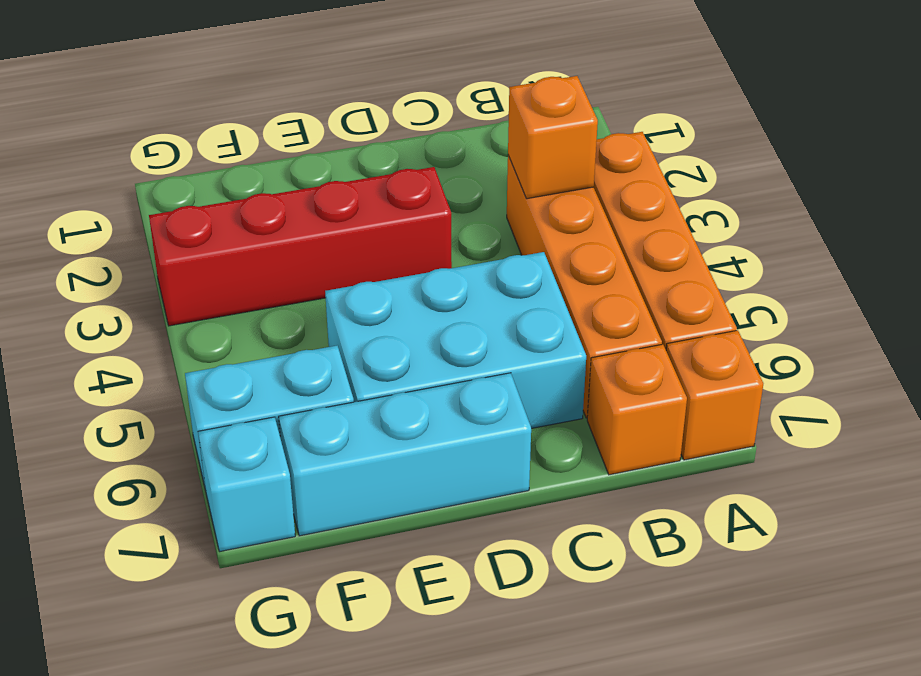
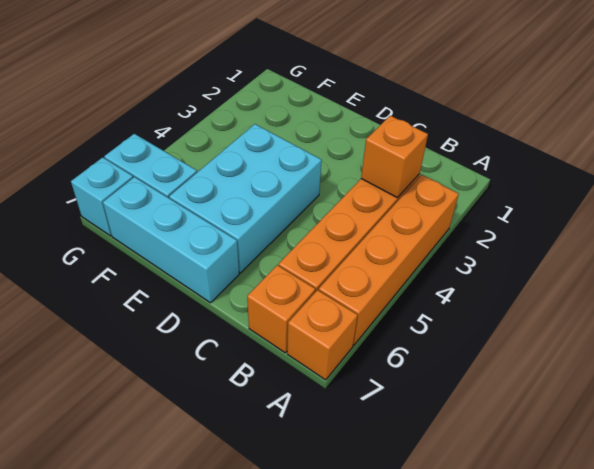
cyan brick C5:E6 level 1 -> cyan brick D4:E6 level 1
red brick D3:G3 level 1 -> none

